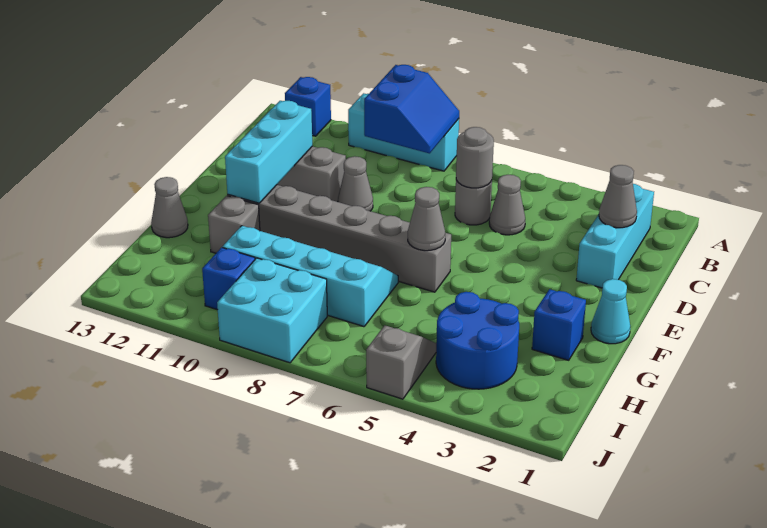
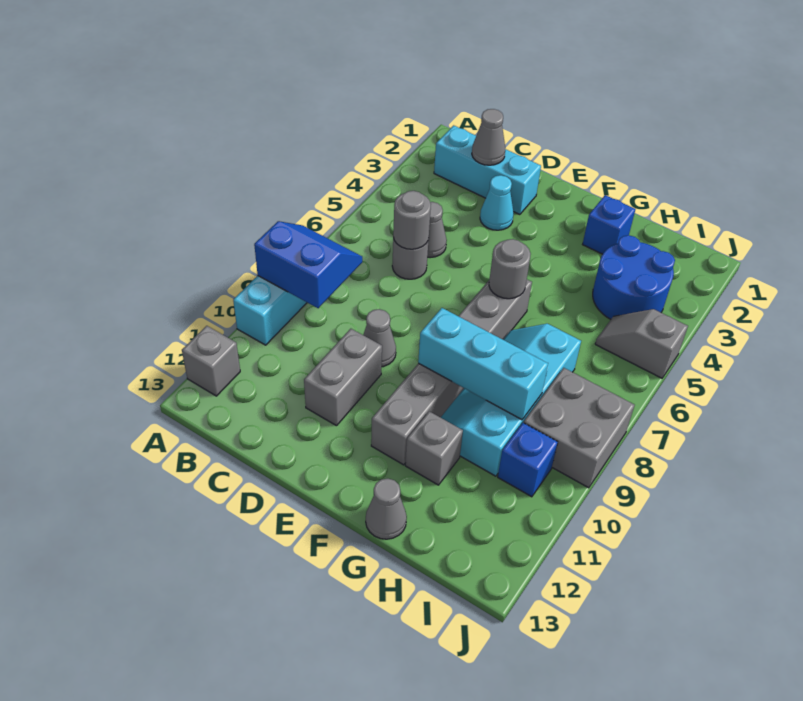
blue brick A12 level 1 -> grey brick A12 level 1
cyan brick D11:F11 level 2 -> cyan brick F9:H9 level 2
cyan cone F1 level 1 -> cyan cone D3 level 1
grey cone F6 level 2 -> grey round brick F6 level 2
cyan brick I8:J9 level 1 -> grey brick I8:J9 level 1

